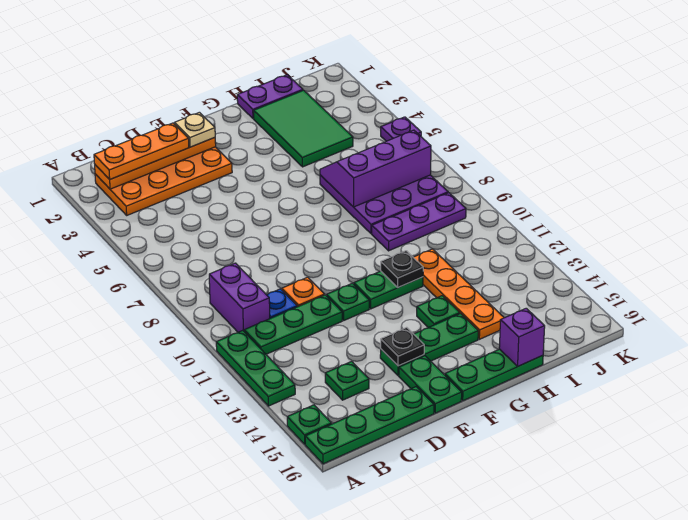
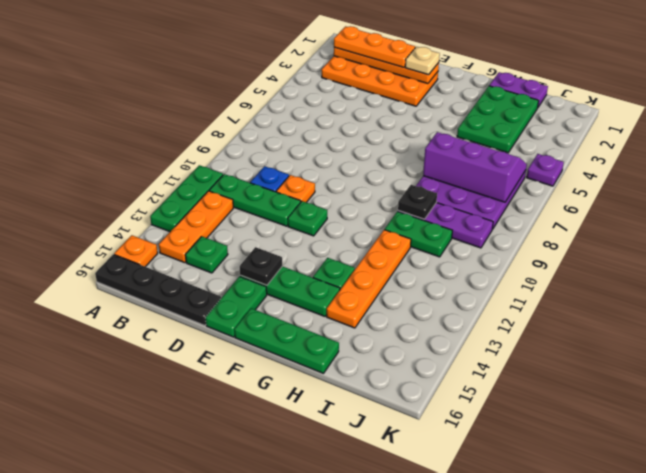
green plate A15 level 1 -> orange plate A15 level 1
green plate A16:D16 level 1 -> black plate A16:D16 level 1
purple brick B9:B10 level 1 -> none
none -> orange plate B12:B14 level 1
green plate F11:G11 level 1 -> green plate H10:I10 level 1
black plate G11 level 2 -> black plate H9 level 2
green tile H2:I4 level 1 -> green plate H2:I4 level 1
purple brick H16 level 2 -> none

